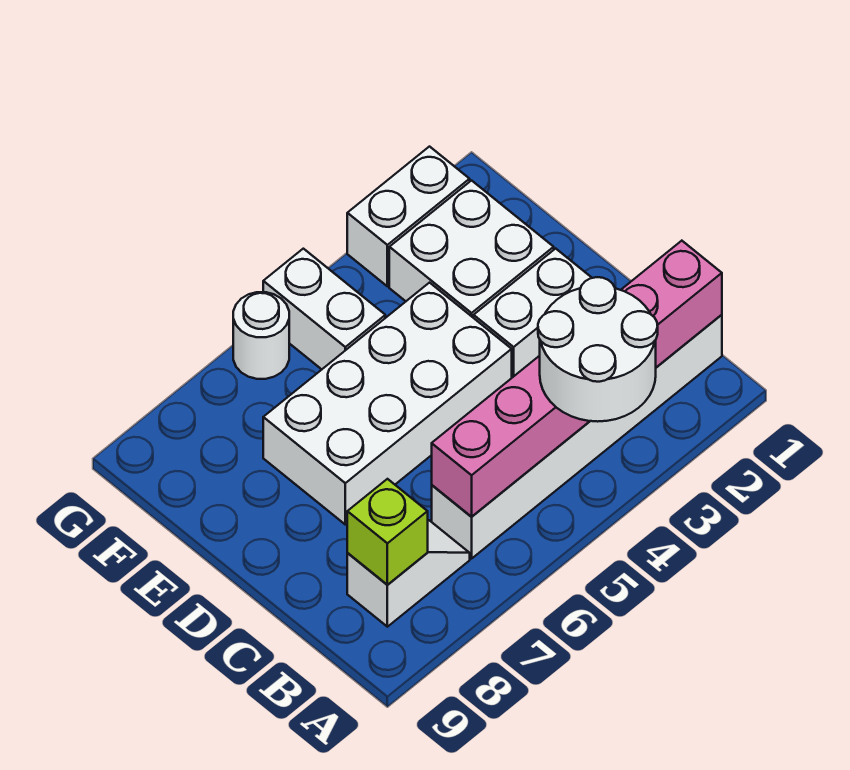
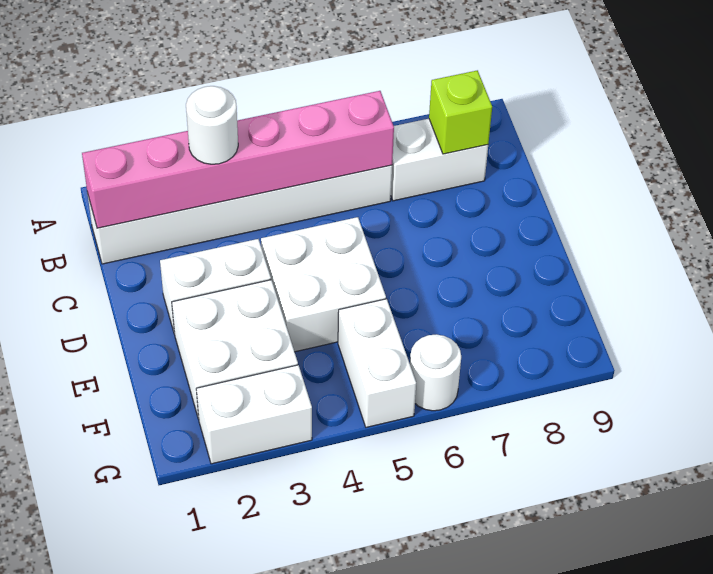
white round brick A3:B4 level 3 -> white round brick B3 level 3
white slope B7:B8 level 1 top 8 -> white brick B7:B8 level 1
white brick D4:E7 level 1 -> white brick D4:E5 level 1

